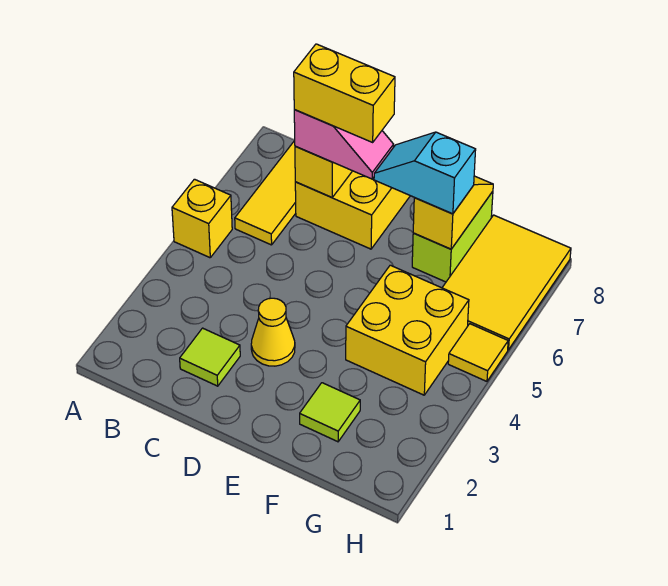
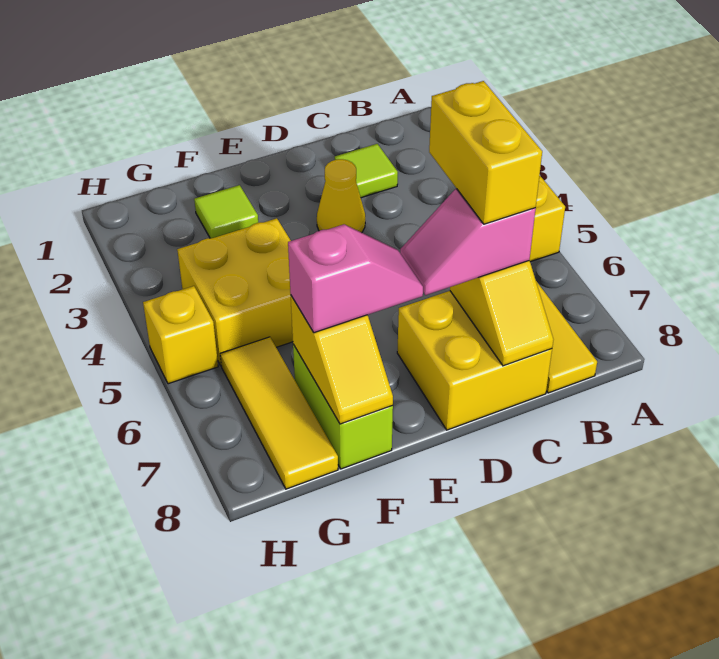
yellow brick C7:D7 level 4 -> yellow brick C6:C7 level 4
cyan slope E7:F7 level 3 top F -> pink slope E7:F7 level 3 top F
yellow tile G6:H8 level 1 -> yellow tile G6:G8 level 1
yellow tile H5 level 1 -> yellow brick H5 level 1

